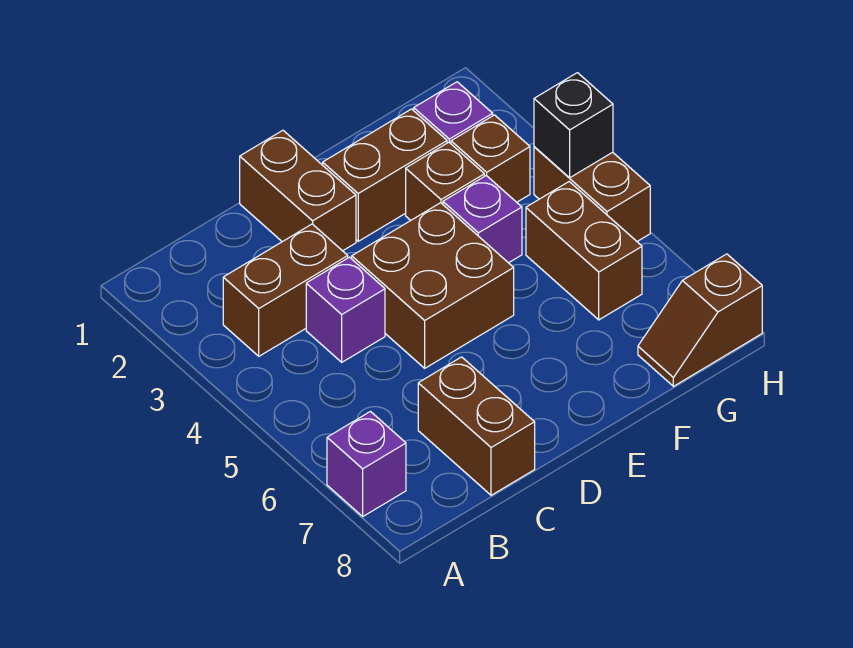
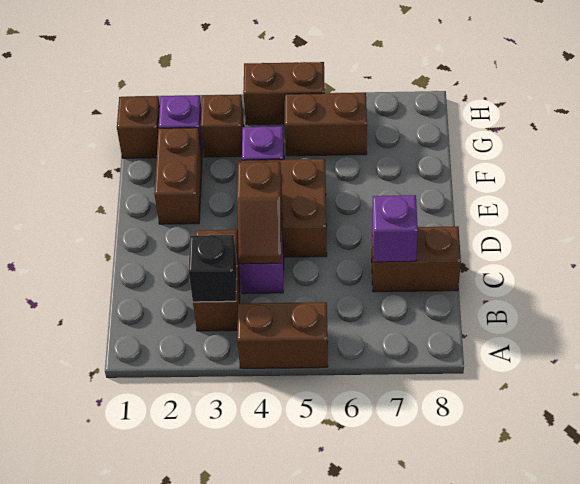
purple brick A7 level 1 -> purple brick C7 level 2
brown brick D1:D2 level 1 -> brown brick A4:A5 level 1
brown brick F3 level 1 -> brown brick G1 level 1
brown slope G8:H8 level 1 top H -> brown slope C4:D4 level 2 top D
black brick H4 level 2 -> black brick B3 level 2

